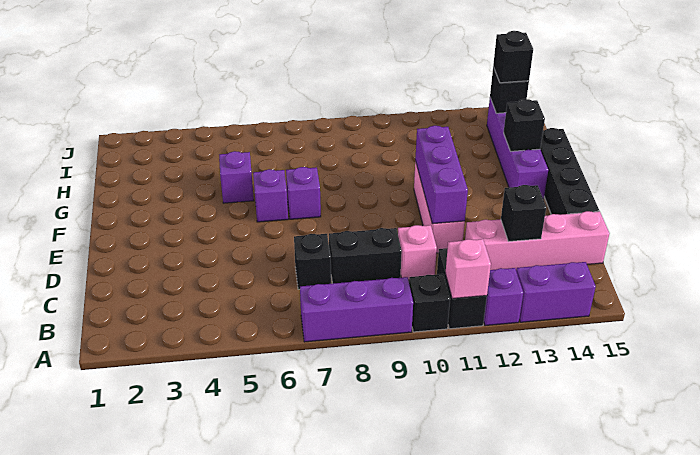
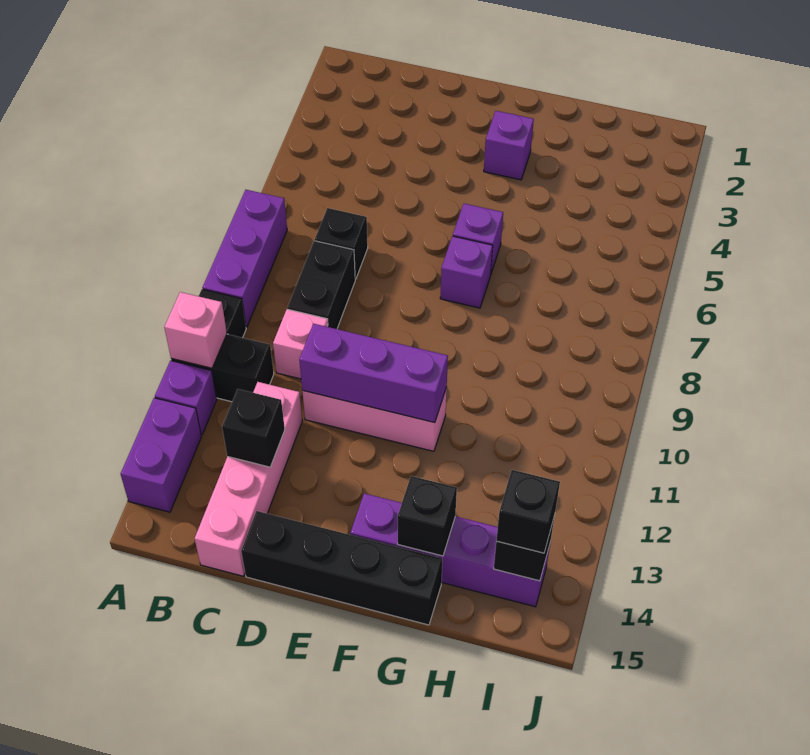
purple brick G5 level 1 -> purple brick F3 level 1

